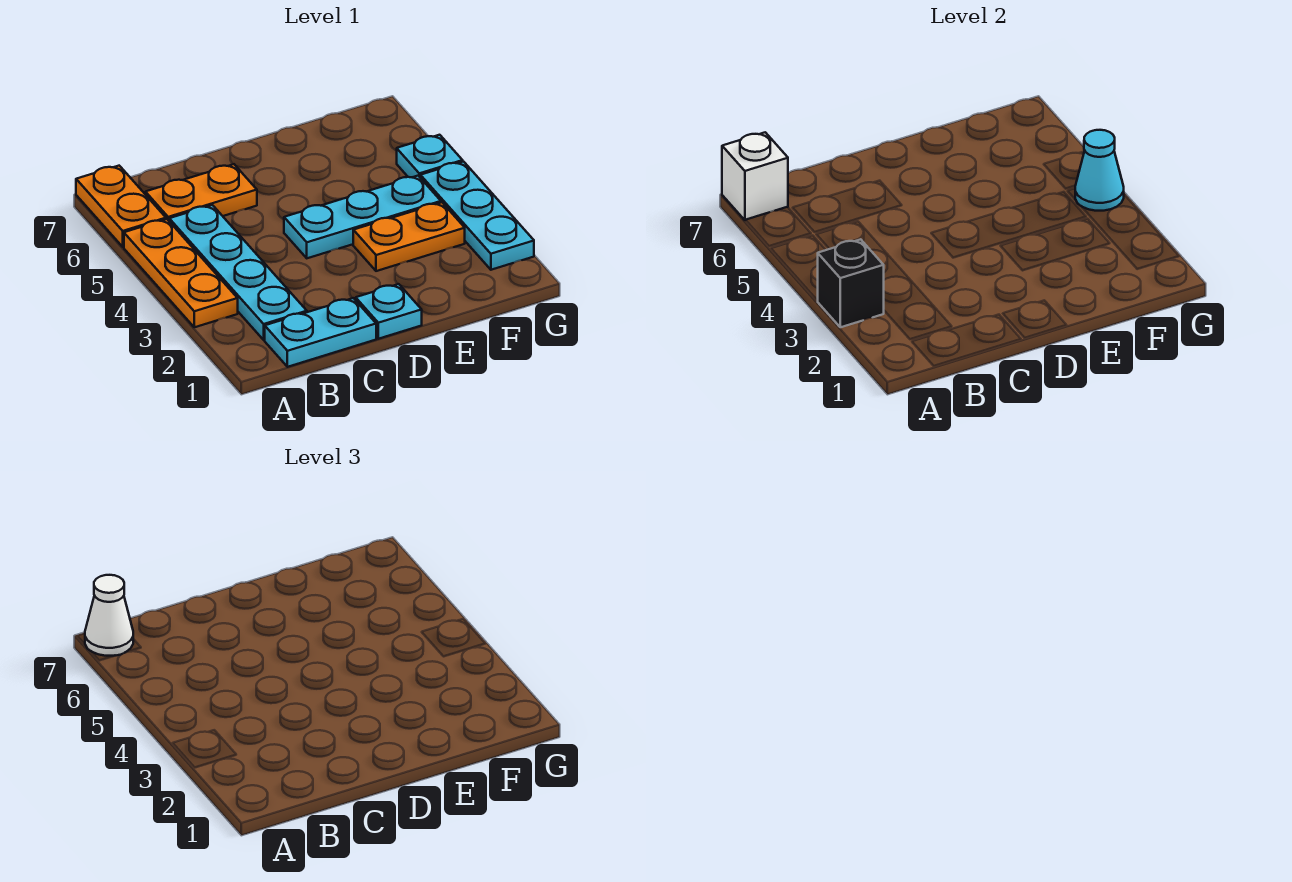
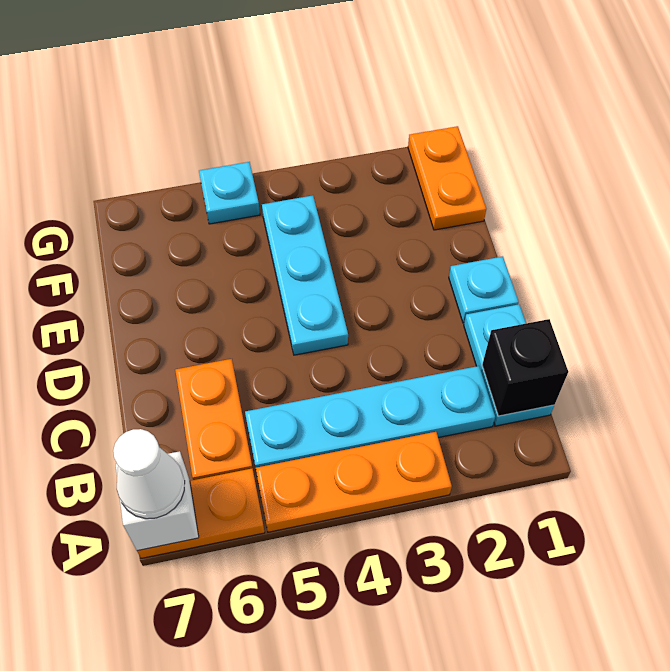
black brick A3 level 2 -> black brick B1 level 2
orange plate E3:F3 level 1 -> orange plate F1:G1 level 1
cyan plate G2:G4 level 1 -> none
cyan cone G4 level 2 -> none

